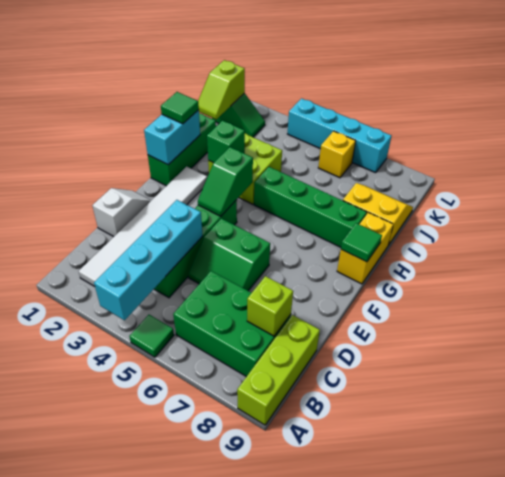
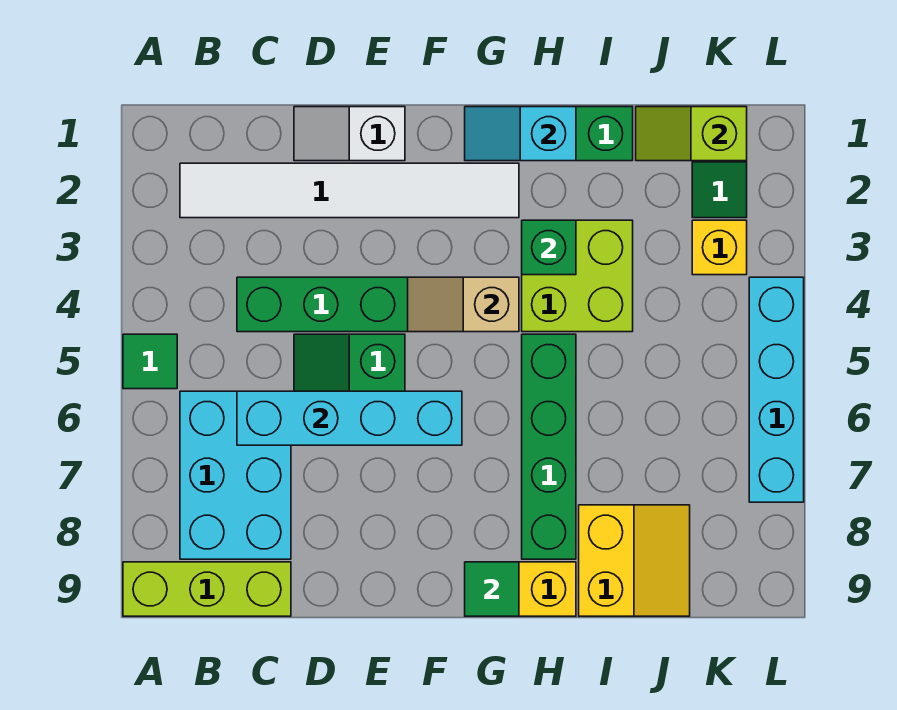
cyan brick A4:D4 level 2 -> cyan brick C6:F6 level 2
green brick B6:C8 level 1 -> cyan brick B6:C8 level 1
lime brick C8 level 2 -> none
white slope D1:E1 level 1 top D -> white slope D1:E1 level 1 top E
green slope F4:G4 level 2 top G -> tan slope F4:G4 level 2 top G
cyan brick G1:H1 level 2 -> cyan slope G1:H1 level 2 top H
green tile H1 level 3 -> none
yellow brick K6 level 1 -> yellow brick K3 level 1

